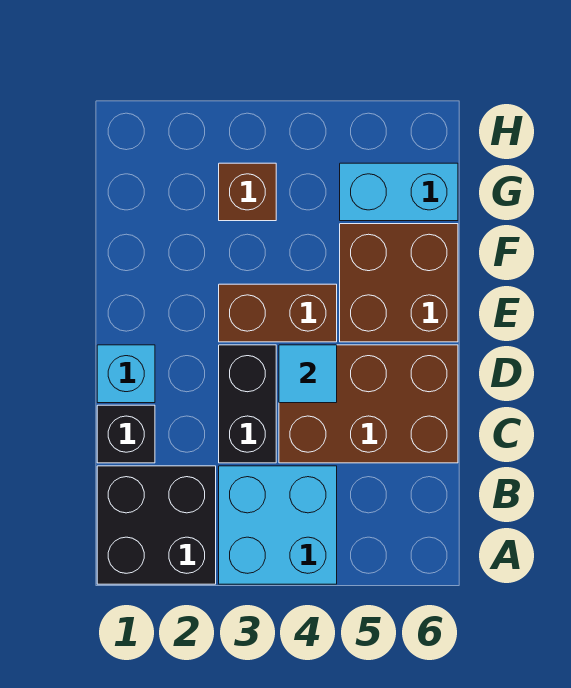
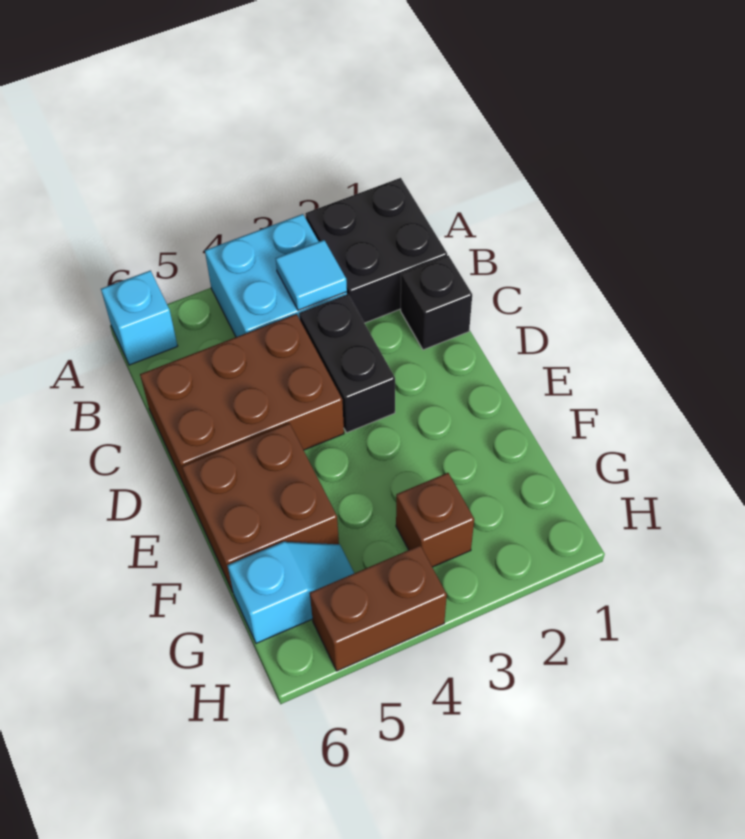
cyan brick D1 level 1 -> cyan brick A6 level 1
cyan tile D4 level 2 -> cyan tile B3 level 2
brown brick E3:E4 level 1 -> brown brick H4:H5 level 1
cyan brick G5:G6 level 1 -> cyan slope G5:G6 level 1 top 6

